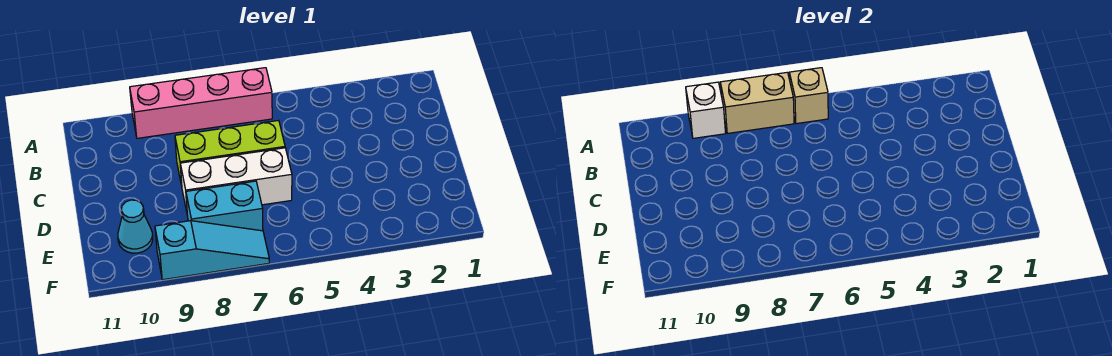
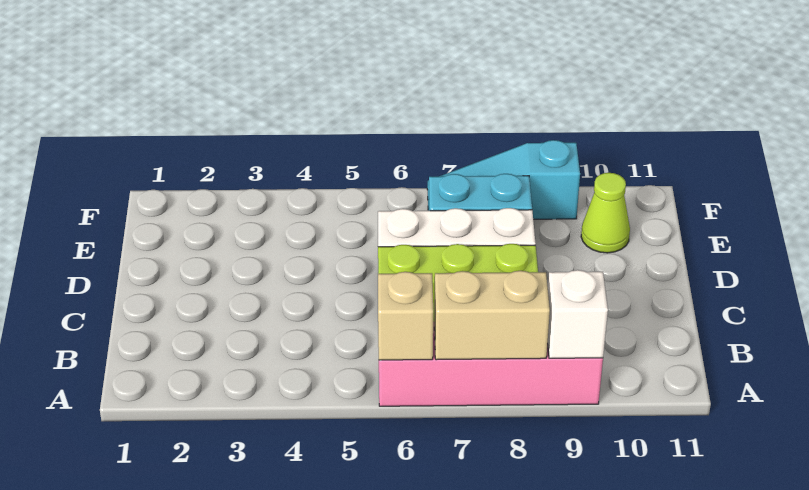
cyan cone E10 level 1 -> lime cone E10 level 1

